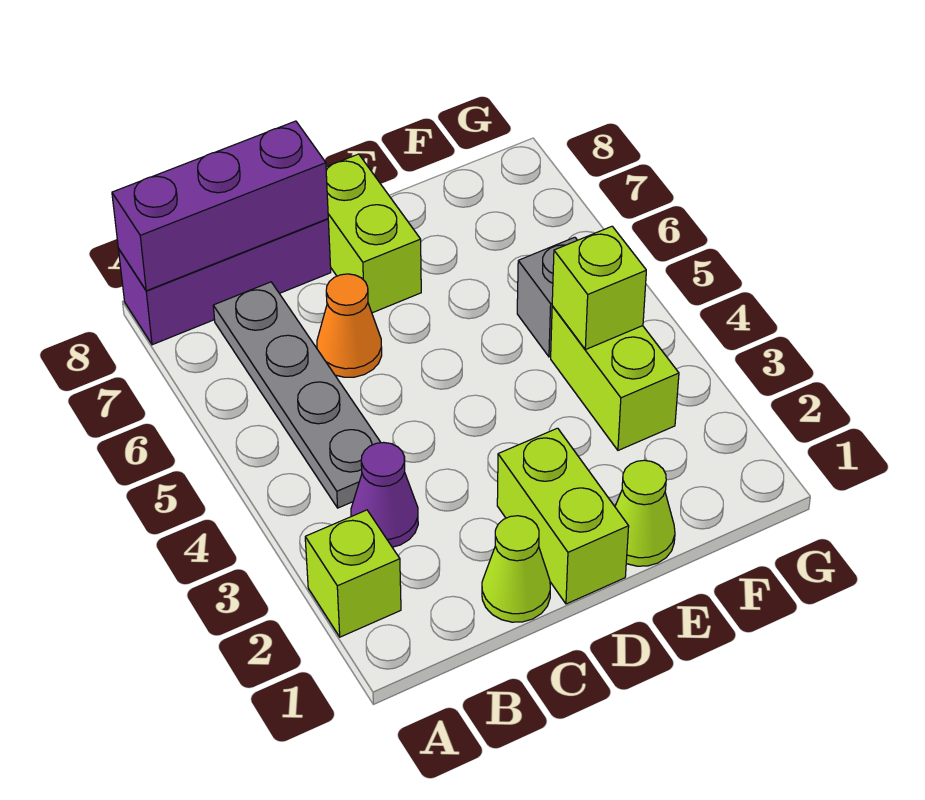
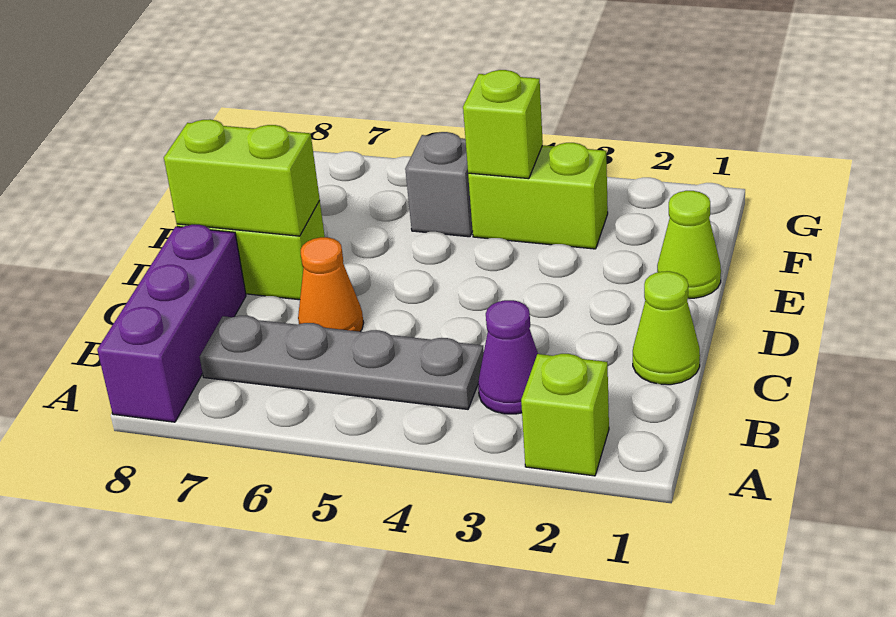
purple brick A8:C8 level 2 -> none
lime brick D1:D2 level 1 -> lime brick D7:D8 level 2

